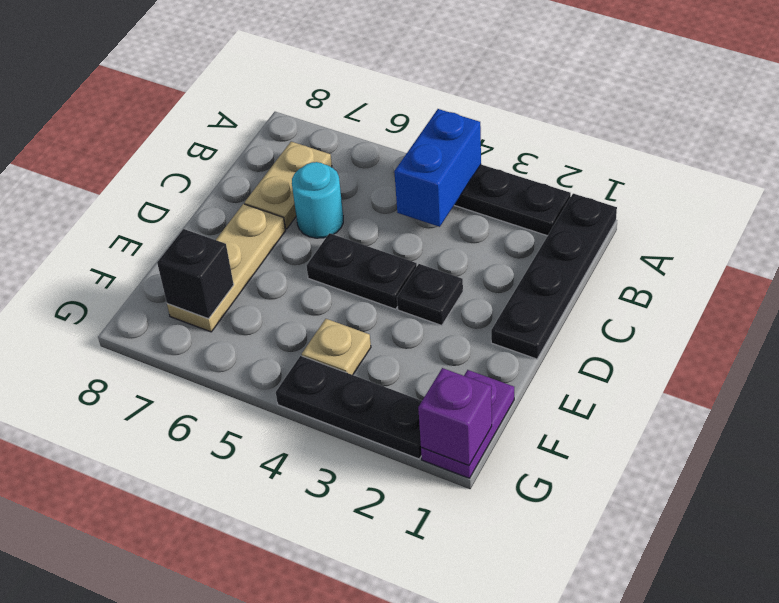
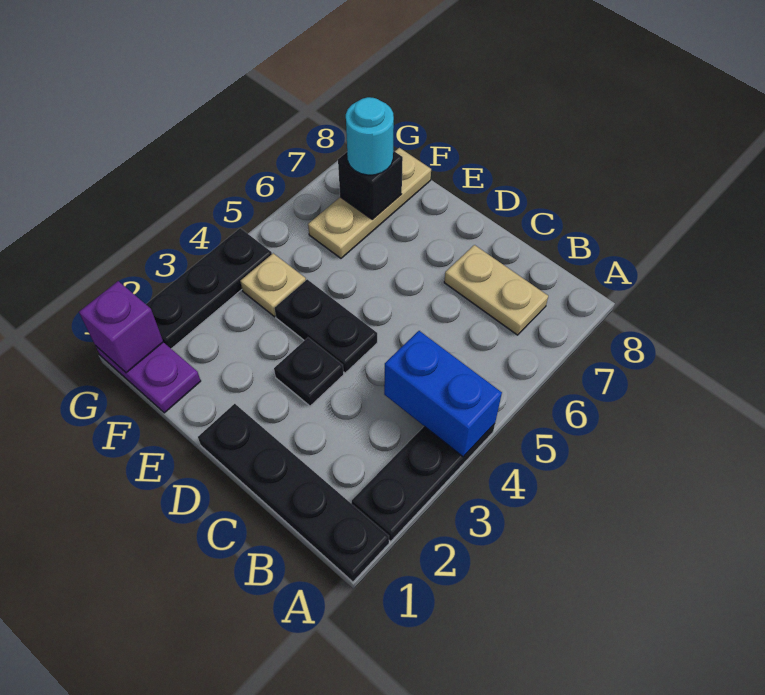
cyan round brick C6 level 1 -> cyan round brick F7 level 3
black plate D4:D5 level 1 -> black plate D4:E4 level 1
tan plate D7:F7 level 1 -> tan plate F6:F8 level 1

